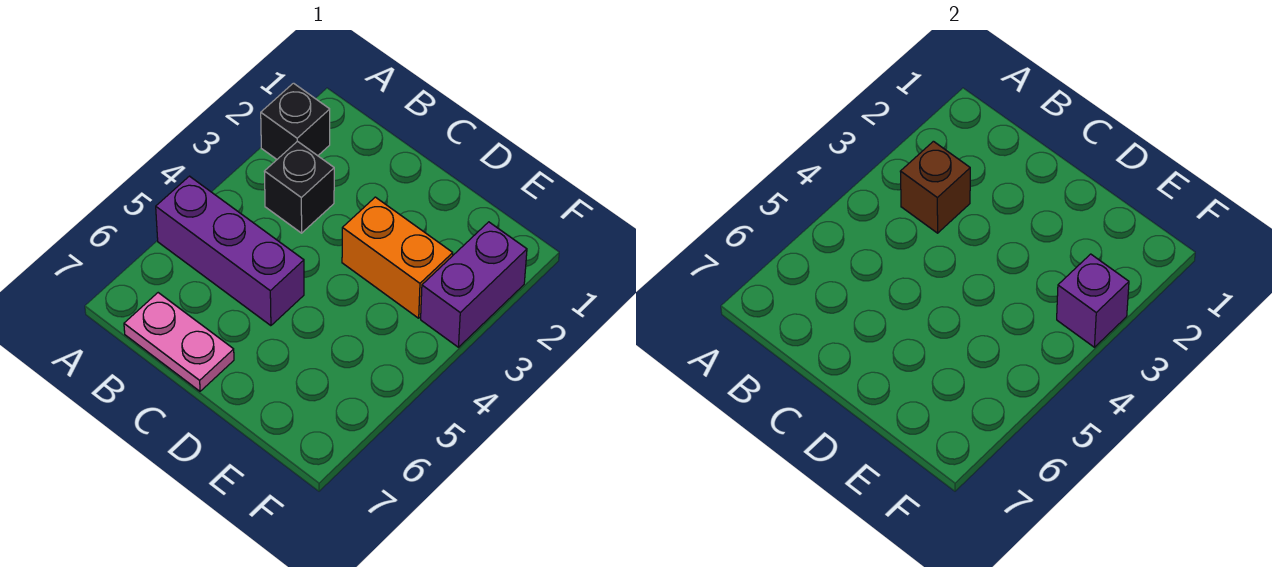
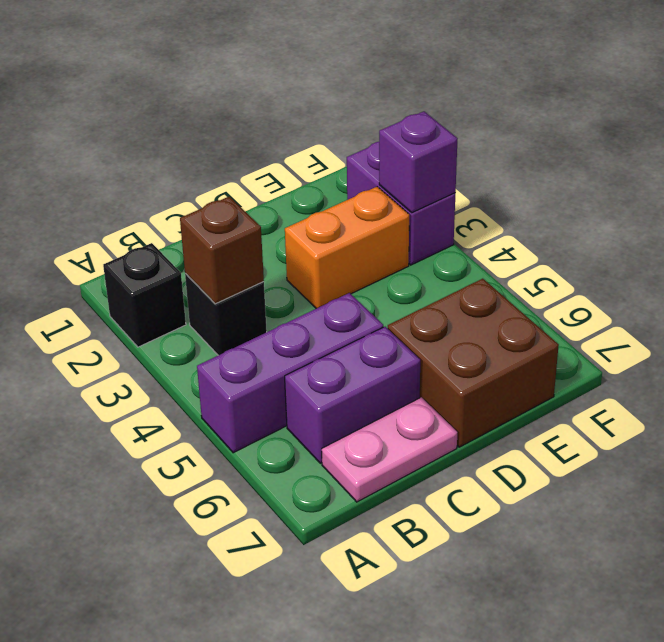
none -> purple brick B6:C6 level 1
none -> brown brick D6:E7 level 1

